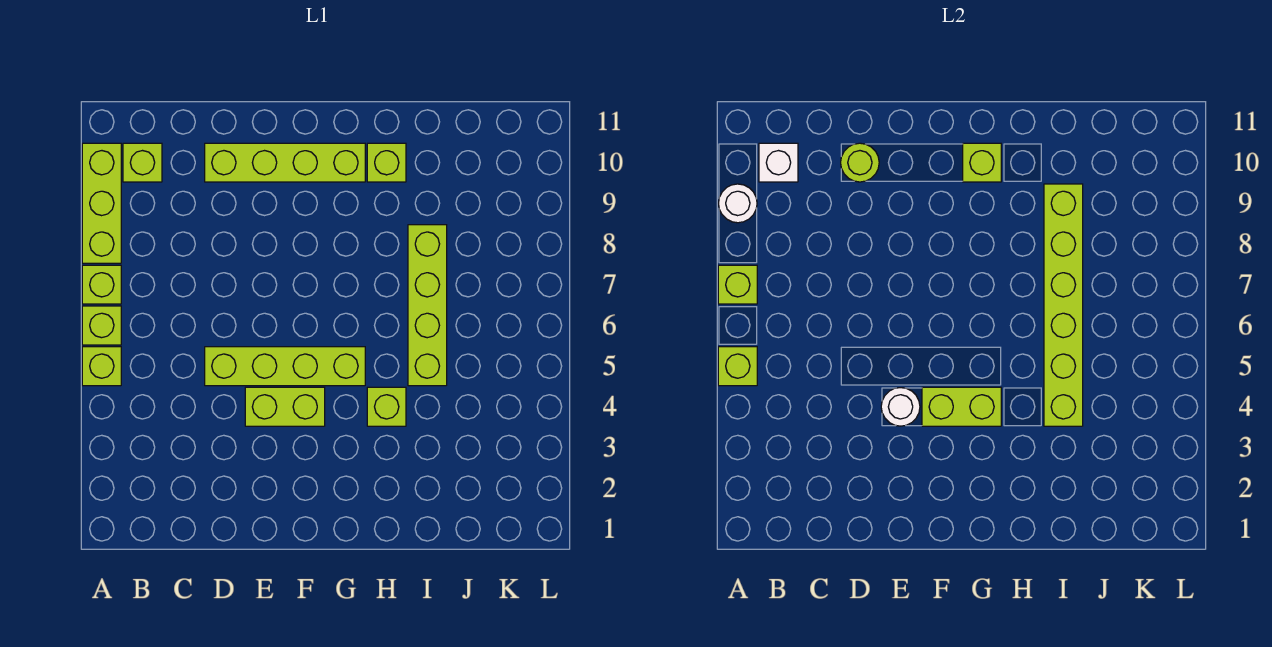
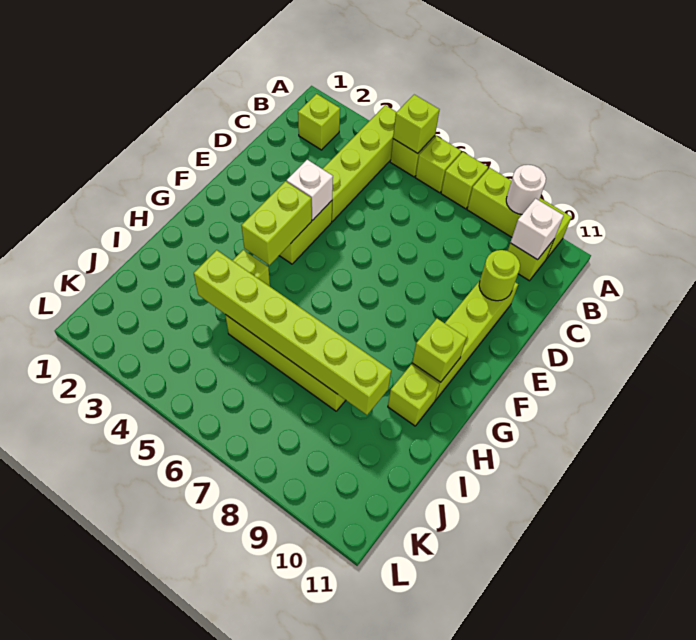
lime brick A7 level 2 -> lime brick B2 level 1
lime brick D5:G5 level 1 -> lime brick A4:D4 level 1
white round brick E4 level 2 -> white brick E4 level 2

